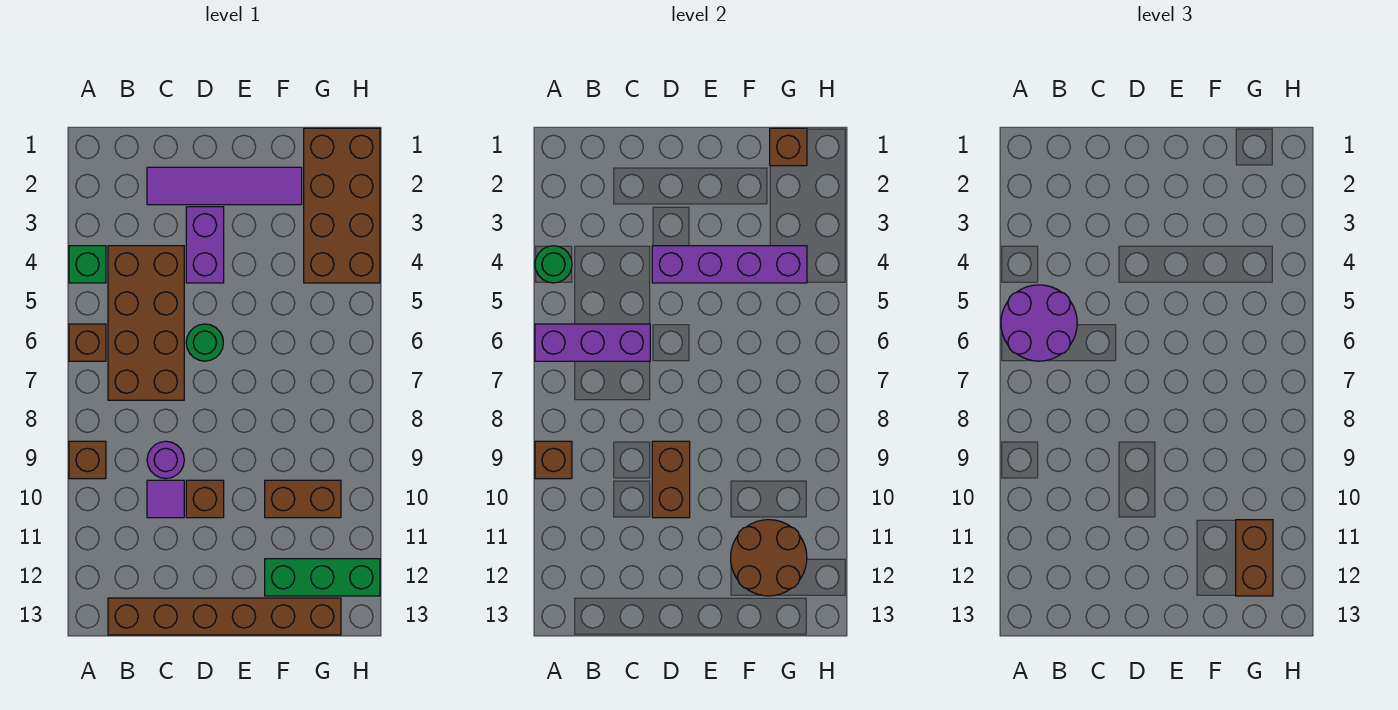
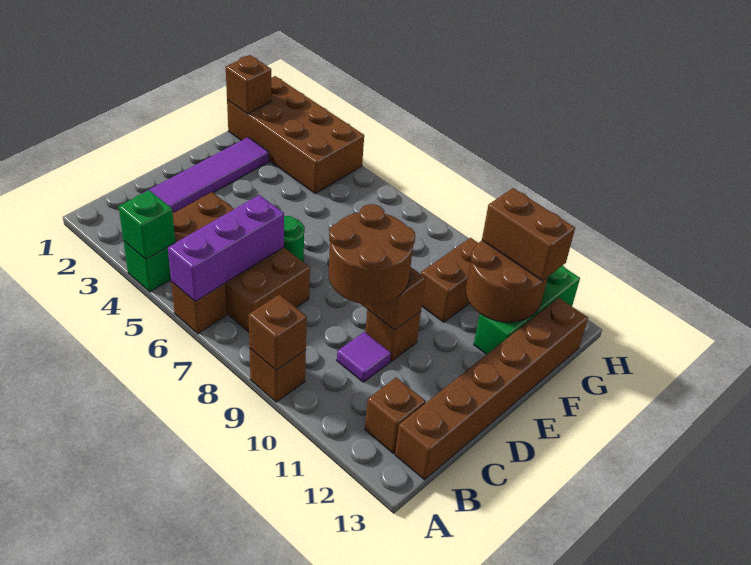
green round brick A4 level 2 -> green brick A4 level 2
purple round brick A5:B6 level 3 -> none
none -> brown brick B12 level 1
purple round brick C9 level 1 -> none
none -> brown round brick C9:D10 level 3
purple brick D3:D4 level 1 -> none
purple brick D4:G4 level 2 -> none

